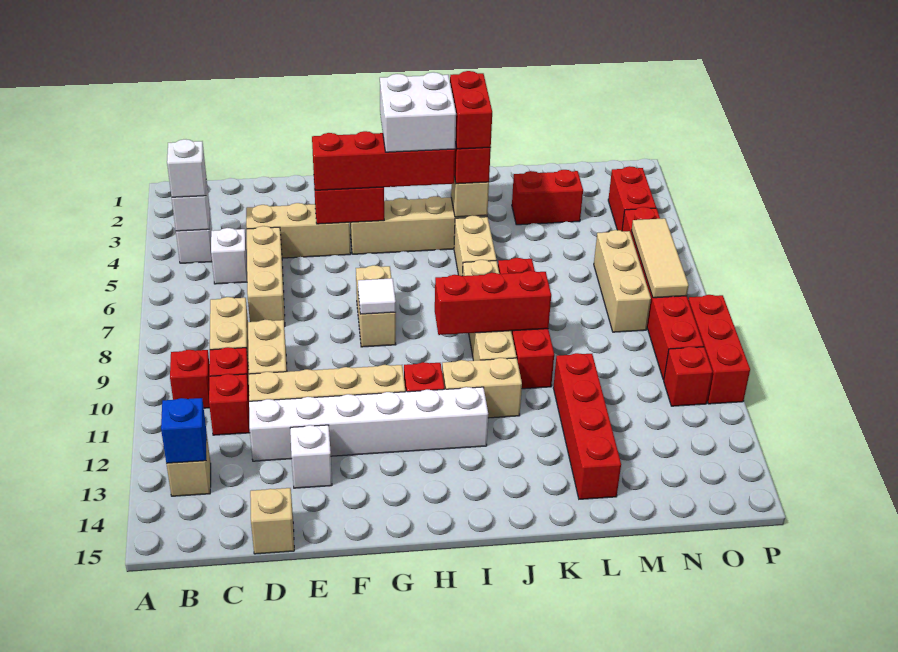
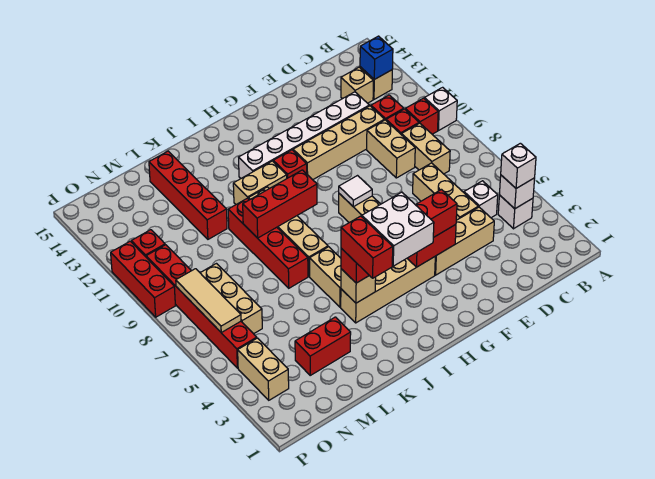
tan brick D15 level 1 -> tan brick C13 level 1
white brick E13 level 1 -> white brick A10 level 1
red brick O3:O4 level 1 -> tan brick O3:O4 level 1

